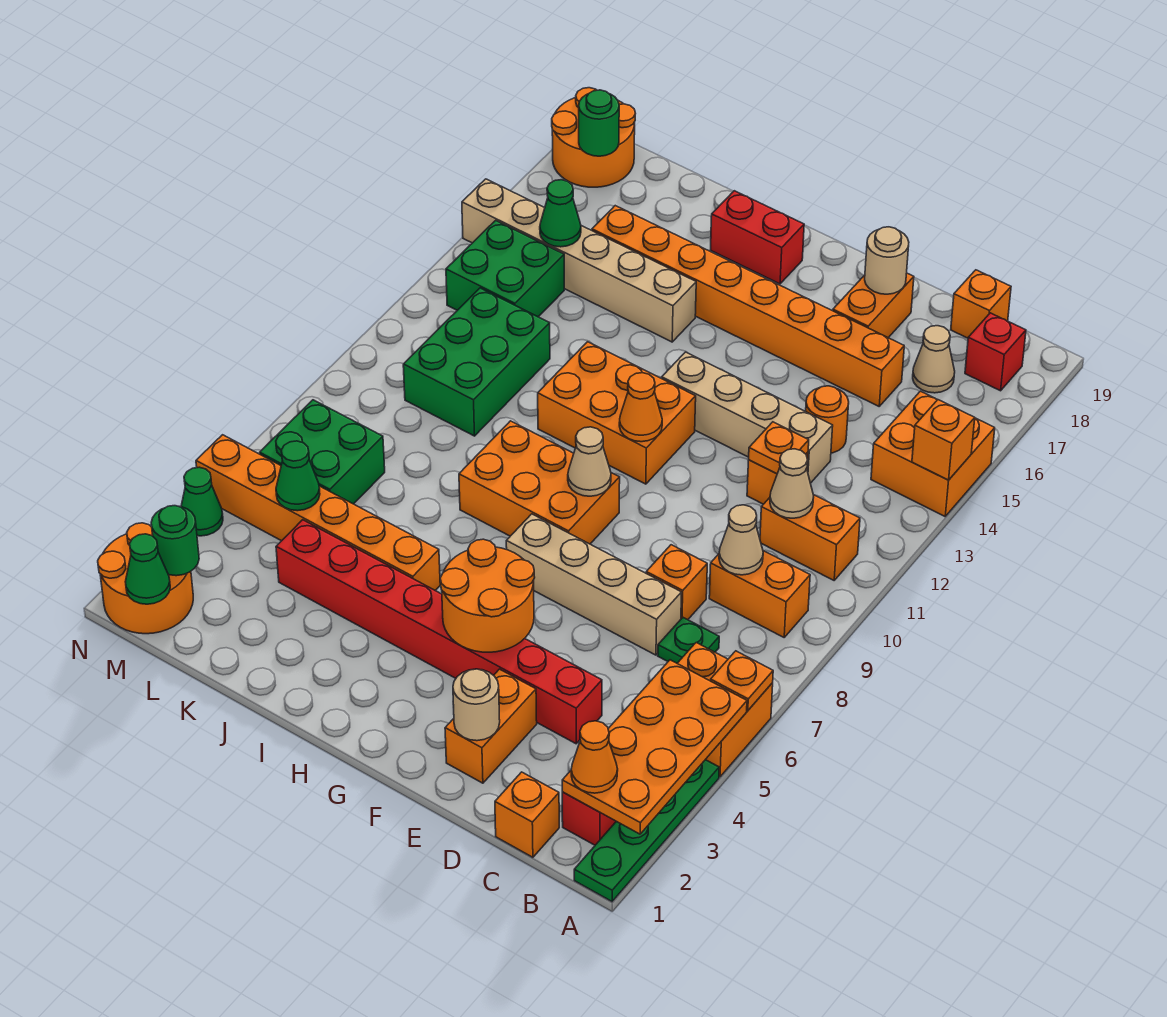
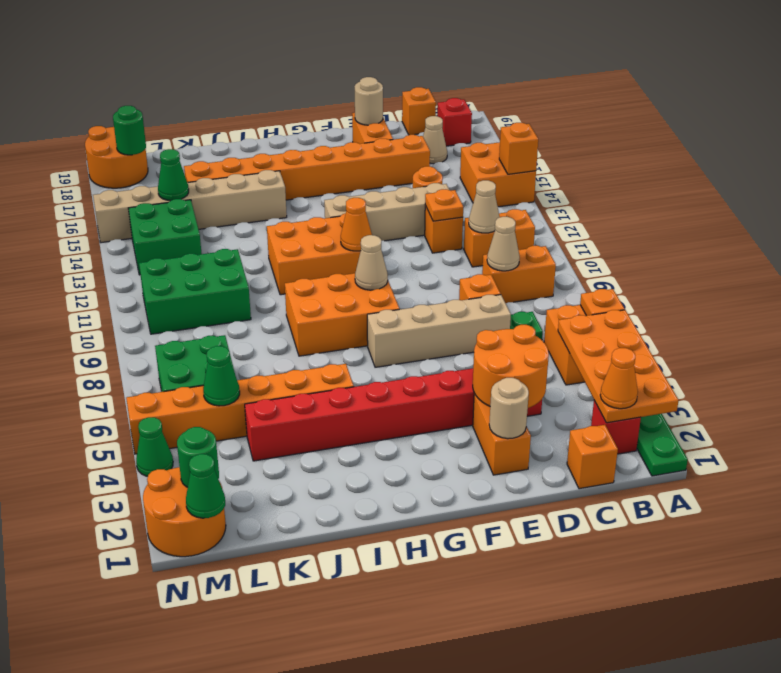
orange round brick F4:G5 level 2 -> orange round brick D3:E4 level 2
red brick H18:I18 level 1 -> none
green brick K10:L12 level 1 -> green brick K10:M11 level 1

